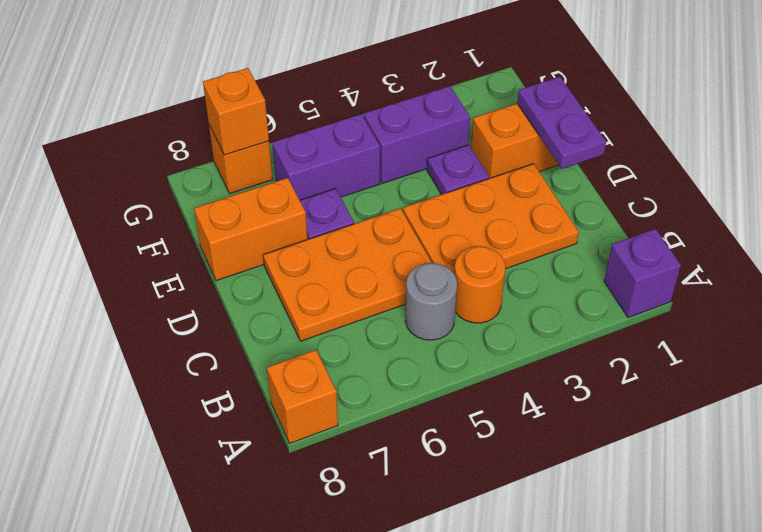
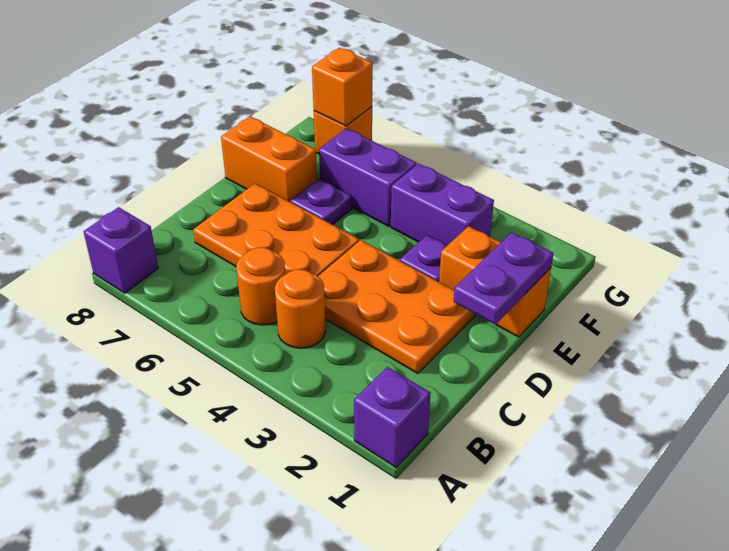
orange brick A8 level 1 -> purple brick A8 level 1
grey round brick B5 level 1 -> orange round brick B5 level 1

